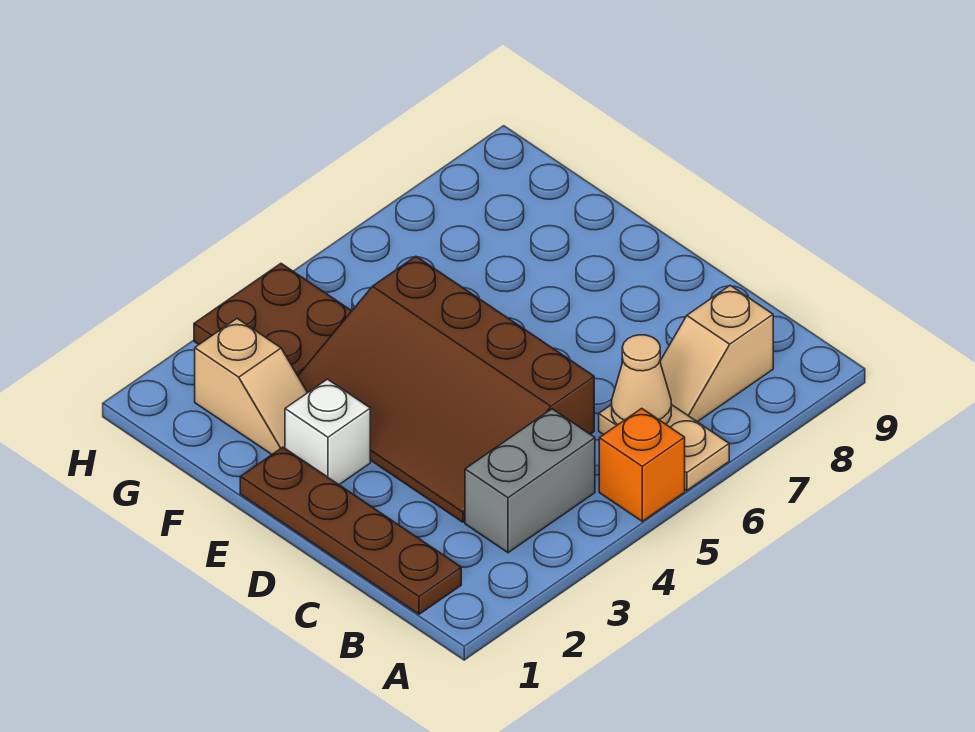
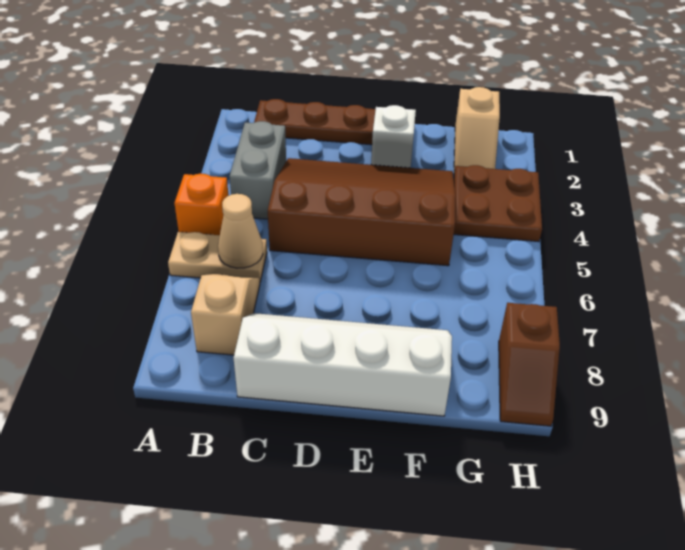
none -> white slope C8:F9 level 1 top 9
tan slope F2:G2 level 1 top G -> tan slope G1:G2 level 1 top 1
none -> brown slope H8:H9 level 1 top 8

